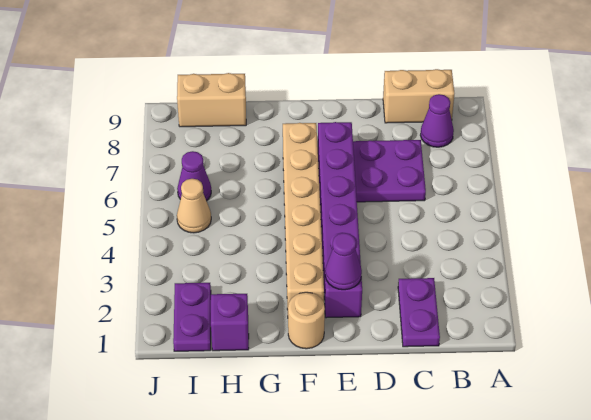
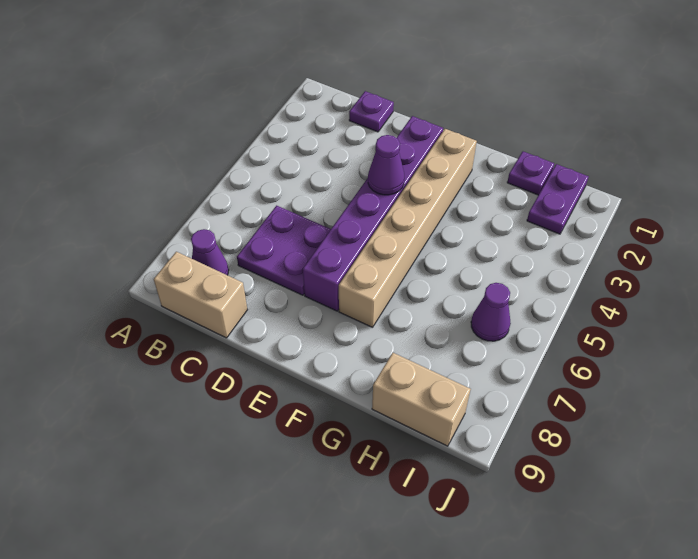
purple plate C1:C2 level 1 -> purple plate C1 level 1
purple cone E2 level 2 -> purple cone E4 level 2
tan round brick F1 level 1 -> none
purple brick H1 level 1 -> purple plate H1 level 1
tan cone I5 level 1 -> none

